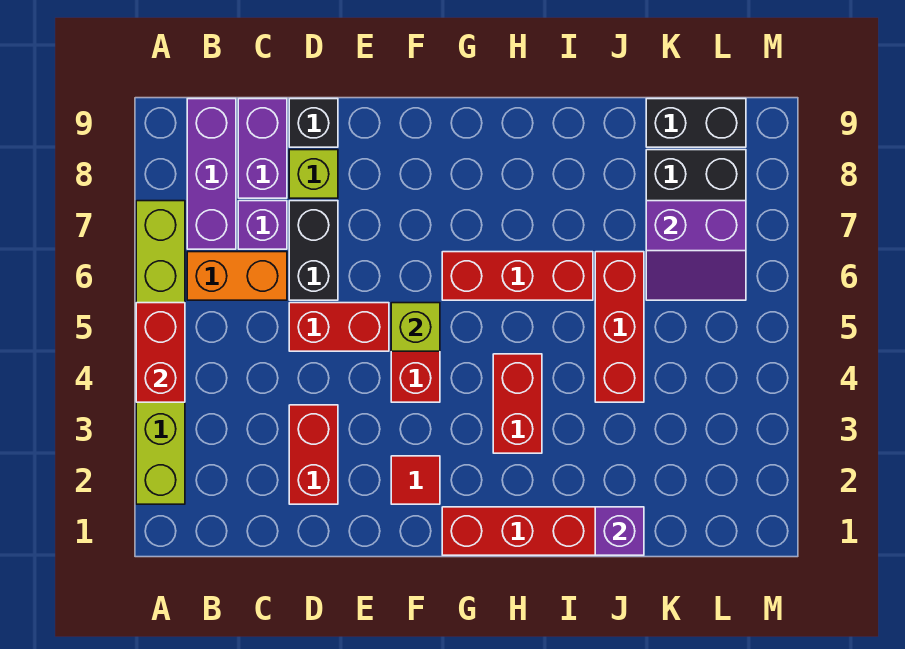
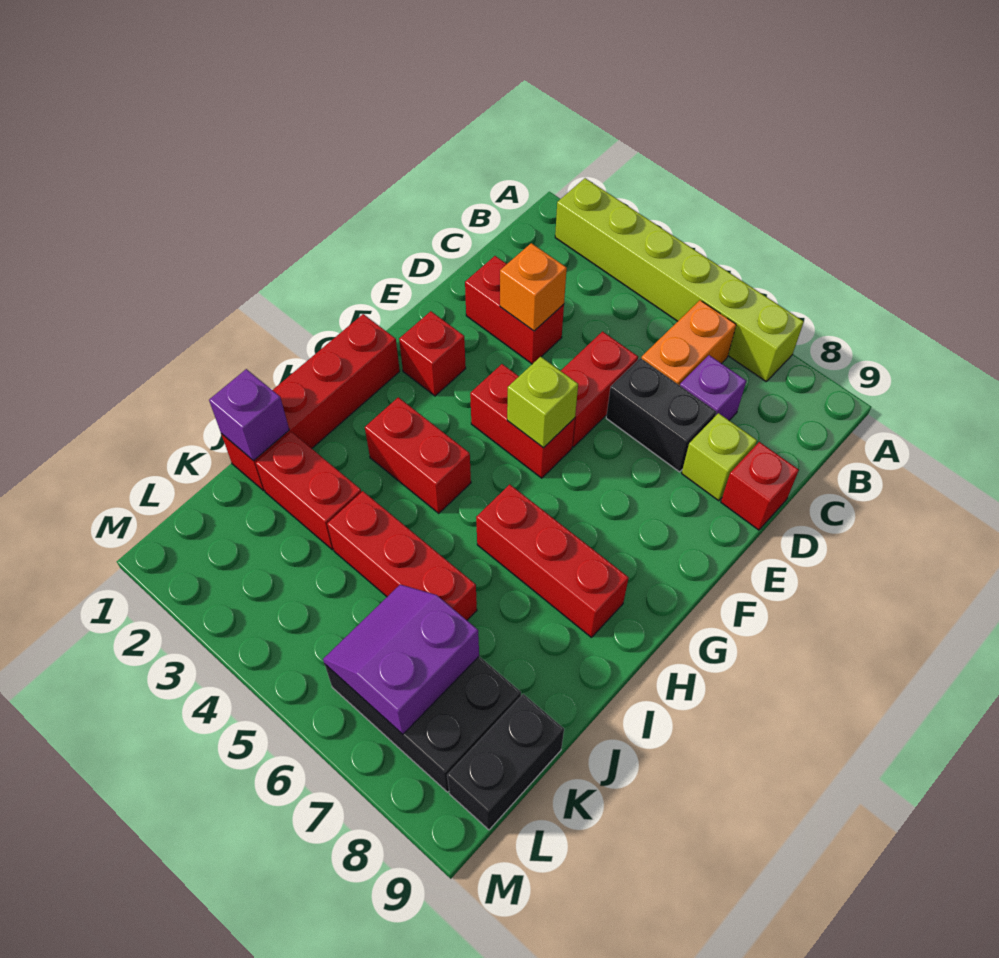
red brick A4:A5 level 2 -> red brick J2:J3 level 1
purple brick B7:B9 level 1 -> none
purple brick C8:C9 level 1 -> none
none -> orange brick D3 level 2
black brick D9 level 1 -> red brick D9 level 1
red tile F2 level 1 -> red brick F2 level 1
red brick G6:I6 level 1 -> red brick H6:H8 level 1

